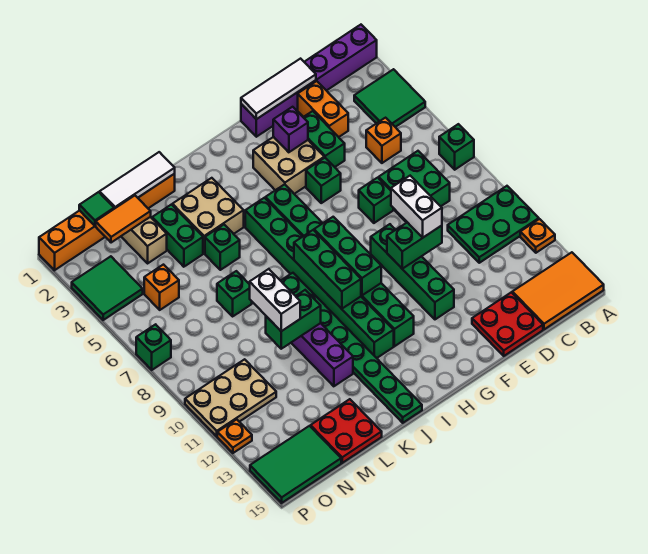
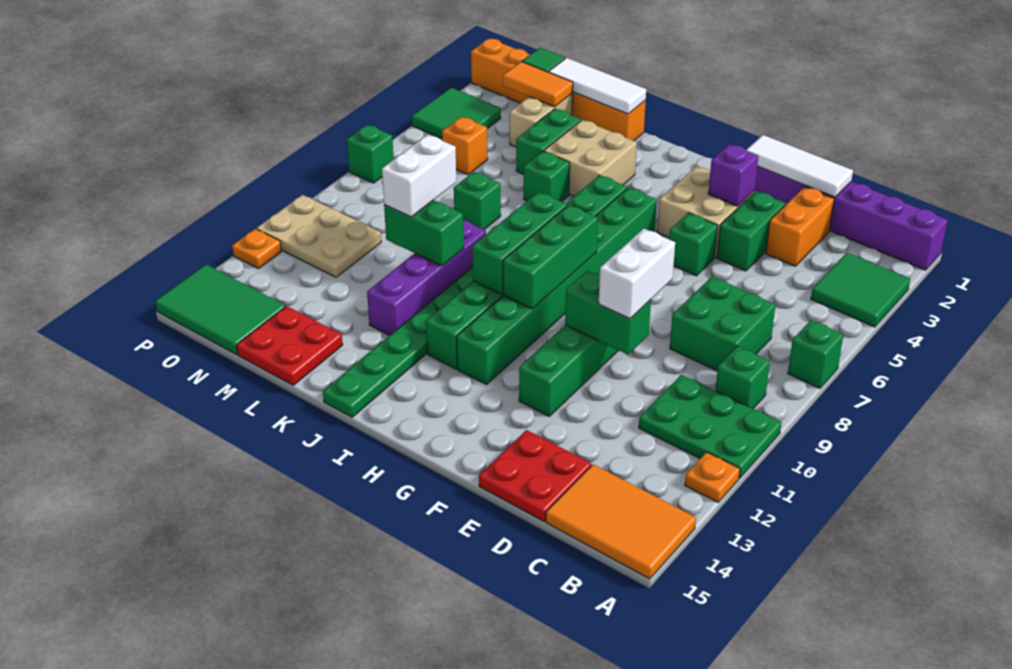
orange brick C5 level 1 -> none
green brick E7 level 1 -> green brick B9 level 1

